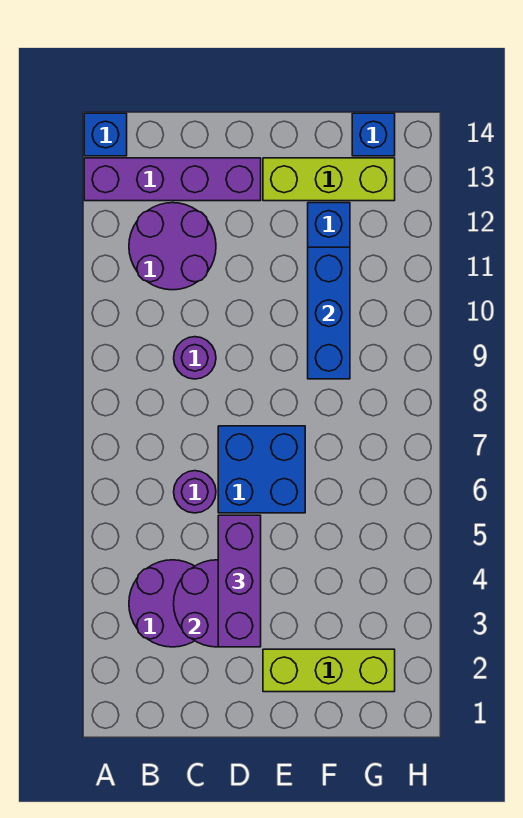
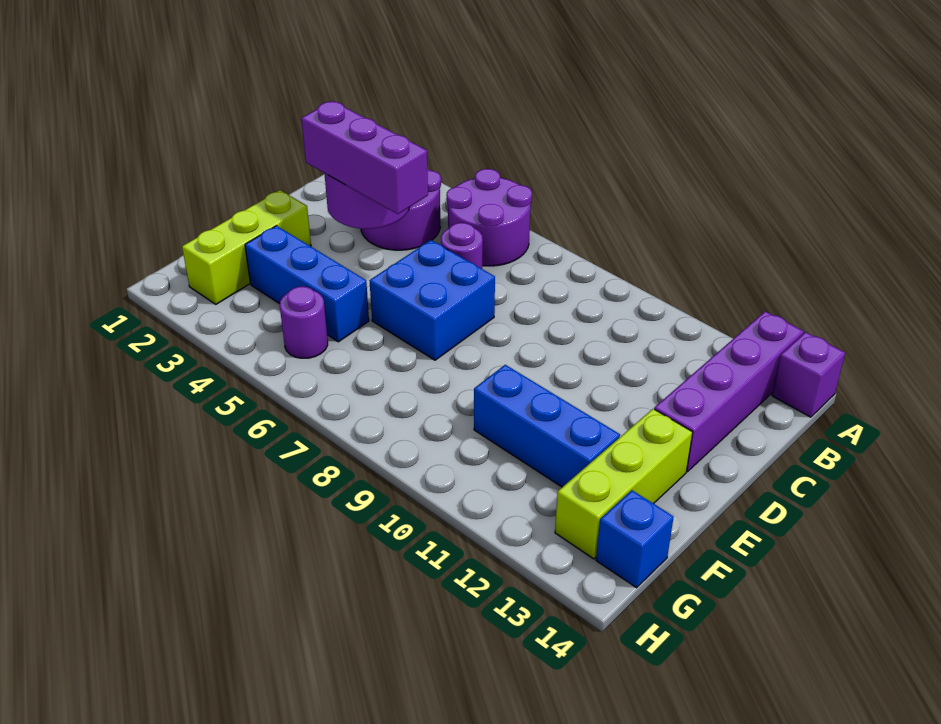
blue brick A14 level 1 -> purple brick A14 level 1
purple round brick B11:C12 level 1 -> purple round brick A5:B6 level 1
purple round brick C9 level 1 -> purple round brick G5 level 1
blue brick F9:F11 level 2 -> blue brick F3:F5 level 1

